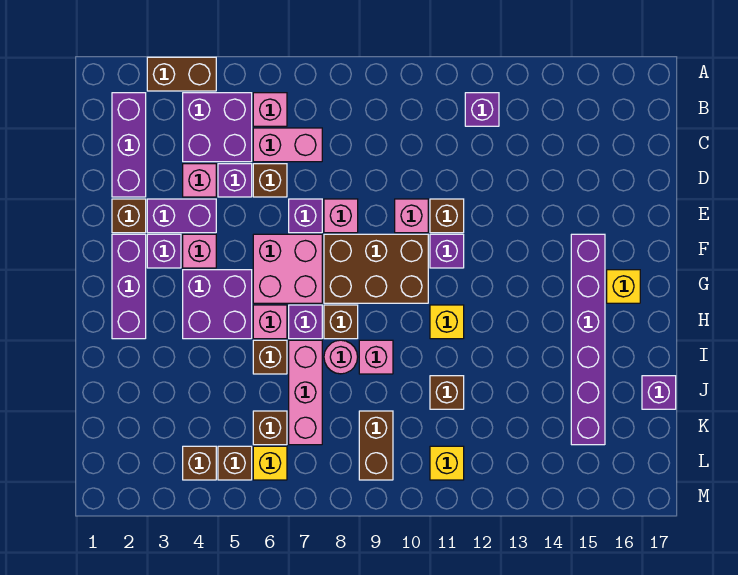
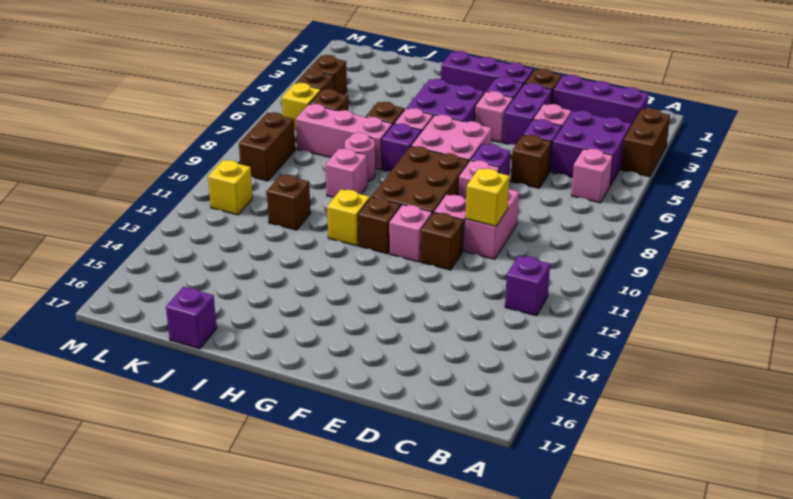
pink brick C6:C7 level 1 -> pink brick D9:D10 level 1
purple brick F11 level 1 -> pink brick F11 level 1
purple brick F15:K15 level 1 -> none
yellow brick G16 level 1 -> yellow brick D10 level 2
brown brick H8 level 1 -> brown brick G11 level 1
brown brick K9:L9 level 1 -> brown brick L8:L9 level 1

